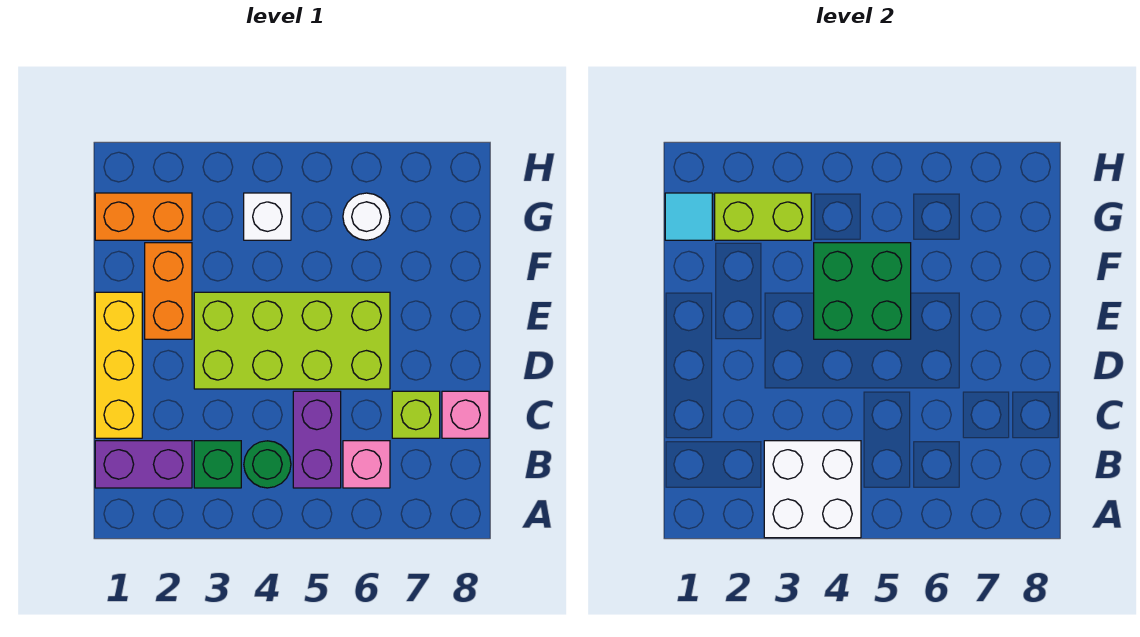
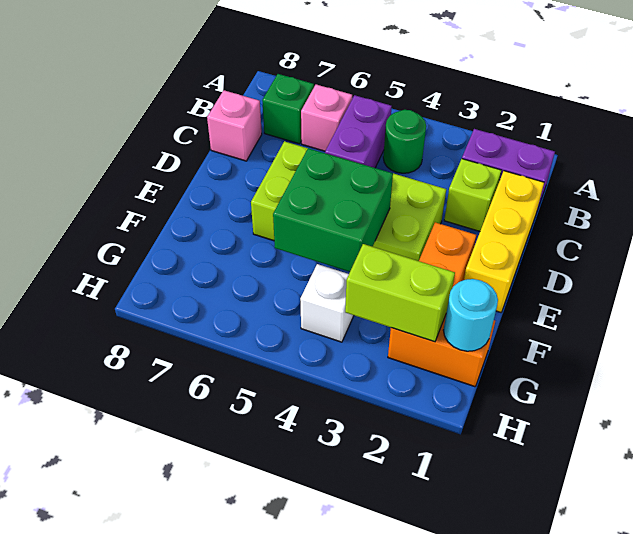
white brick A3:B4 level 2 -> none
green brick B3 level 1 -> green brick B7 level 1
lime brick C7 level 1 -> lime brick C2 level 1
cyan tile G1 level 2 -> cyan round brick G1 level 2
white round brick G6 level 1 -> none

